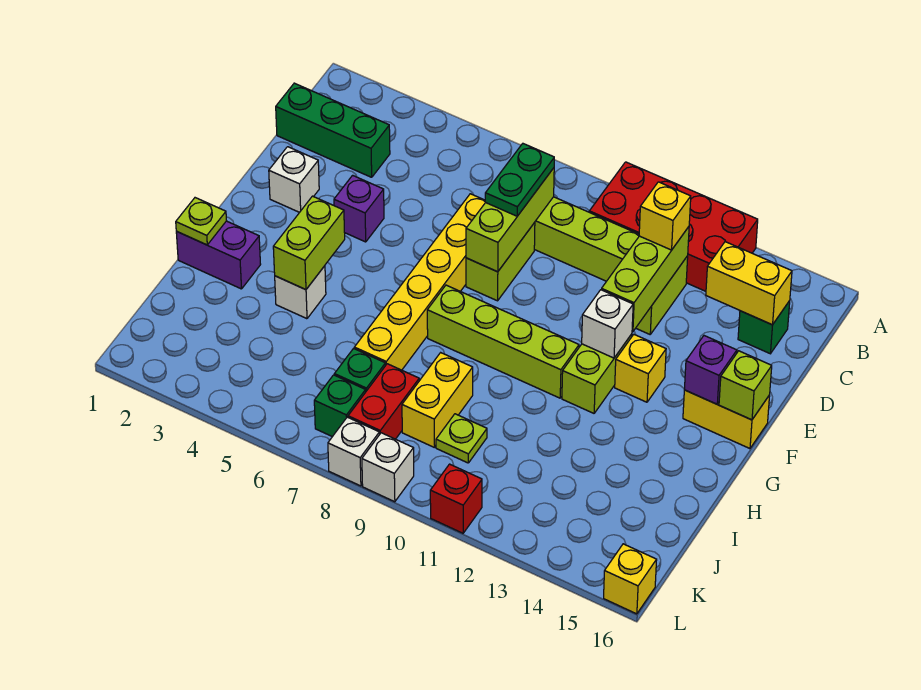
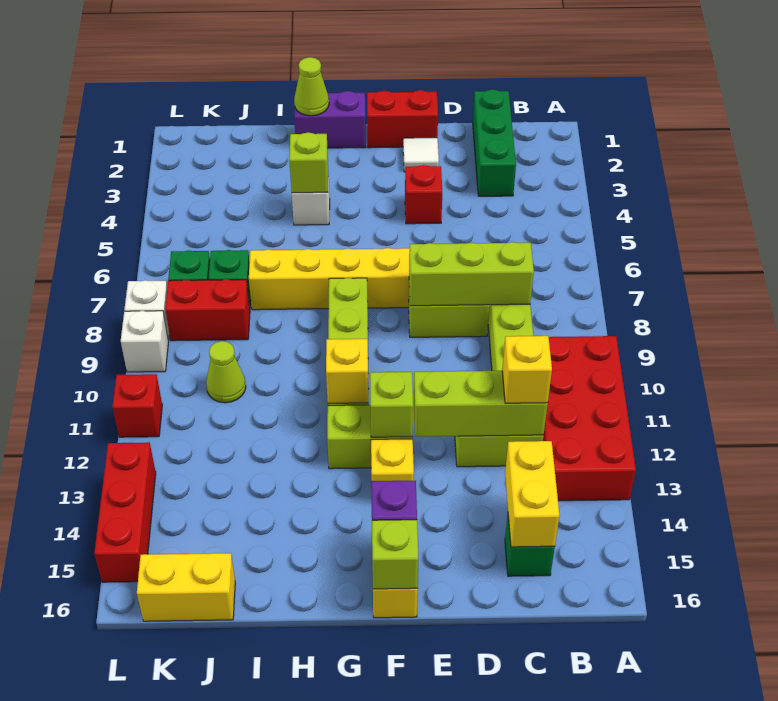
green plate C8:D8 level 3 -> none
none -> red brick E1:F1 level 1
white brick E2 level 1 -> white tile E2 level 1
purple brick E4 level 1 -> red brick E4 level 1
white brick F12 level 2 -> lime brick F12 level 2
lime brick G4:H4 level 2 -> lime brick H4 level 2
purple brick H1:H2 level 1 -> purple brick G1:H1 level 1
lime plate H1 level 2 -> lime cone H1 level 2
yellow brick I9:J9 level 1 -> yellow brick J16:K16 level 1
lime plate J10 level 1 -> lime cone J10 level 1
none -> red brick L13:L15 level 1
yellow brick L16 level 1 -> yellow brick G11 level 2

